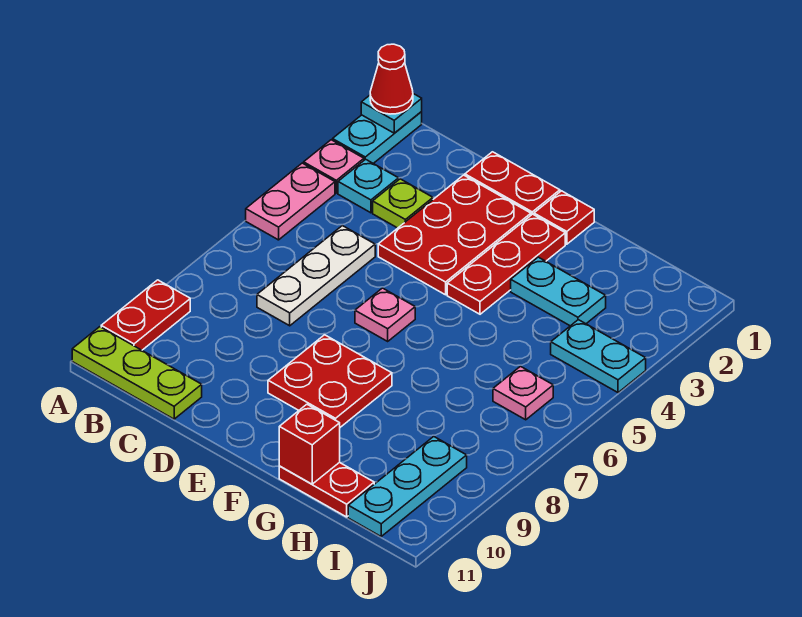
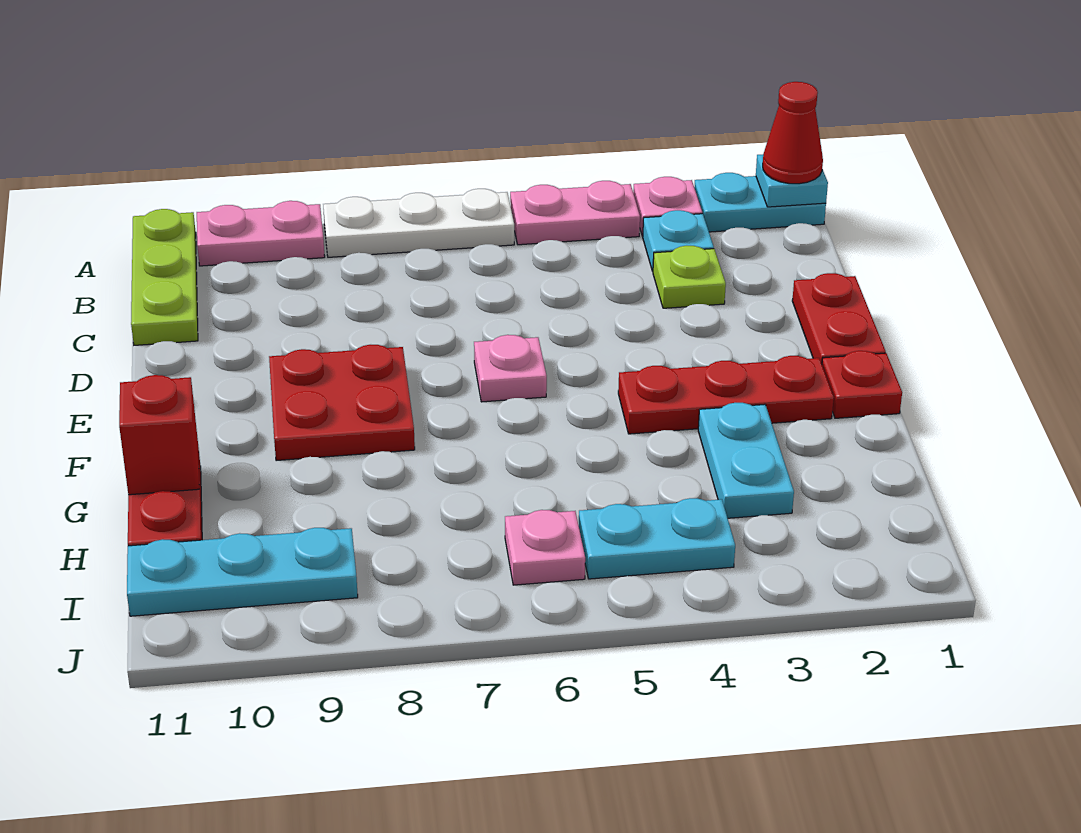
red plate A9:A10 level 1 -> pink plate A9:A10 level 1
white plate C5:C7 level 1 -> white plate A6:A8 level 1
red plate D2:E4 level 1 -> none
cyan plate I4:J4 level 1 -> cyan plate I4:I5 level 1

